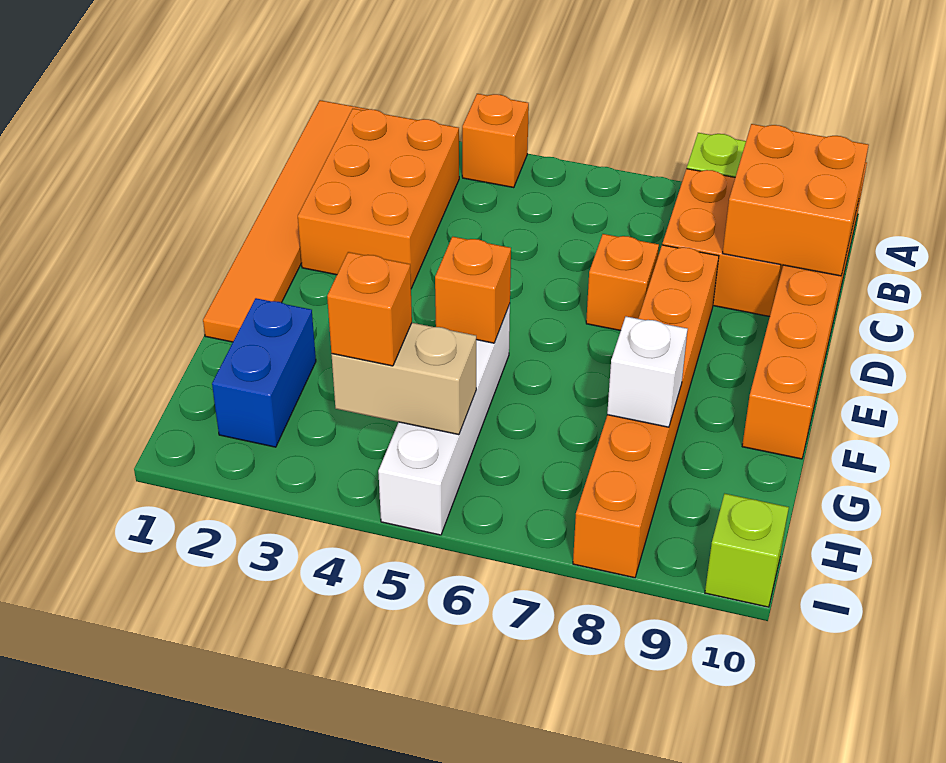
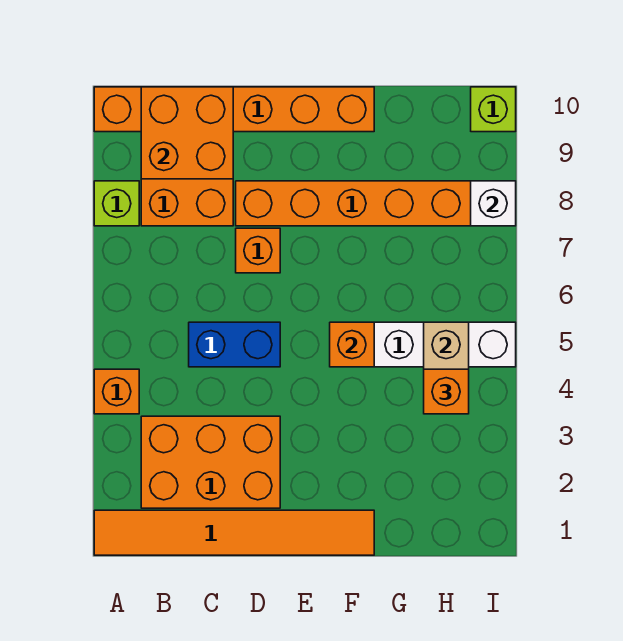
blue brick G2:H2 level 1 -> blue brick C5:D5 level 1
white brick G8 level 2 -> white brick I8 level 2

